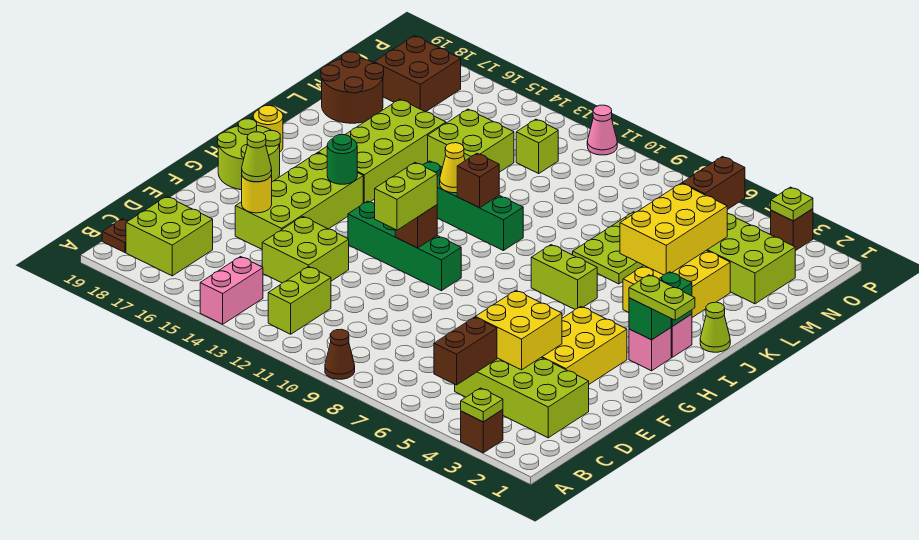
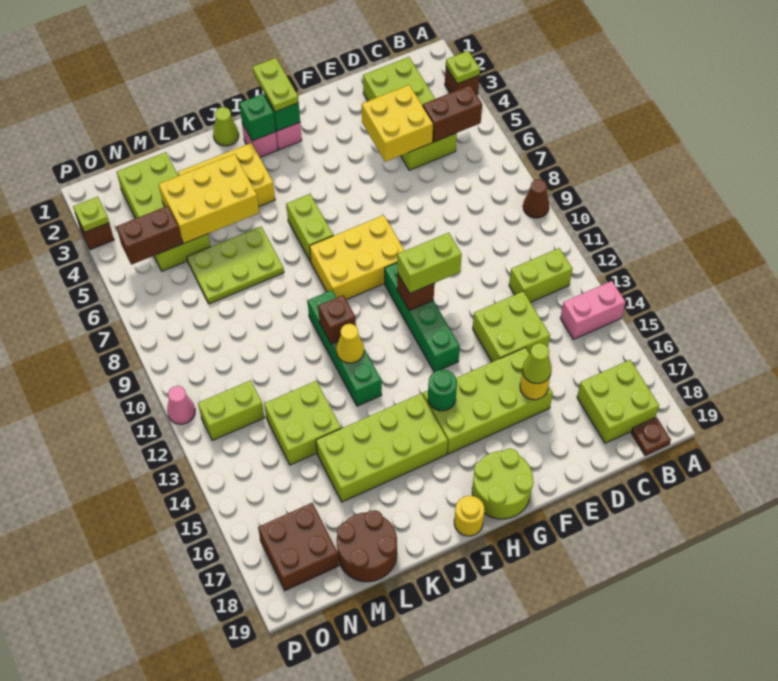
yellow brick E3:G4 level 1 -> yellow brick G8:I9 level 1
lime brick N12 level 1 -> lime brick N12:O12 level 1

